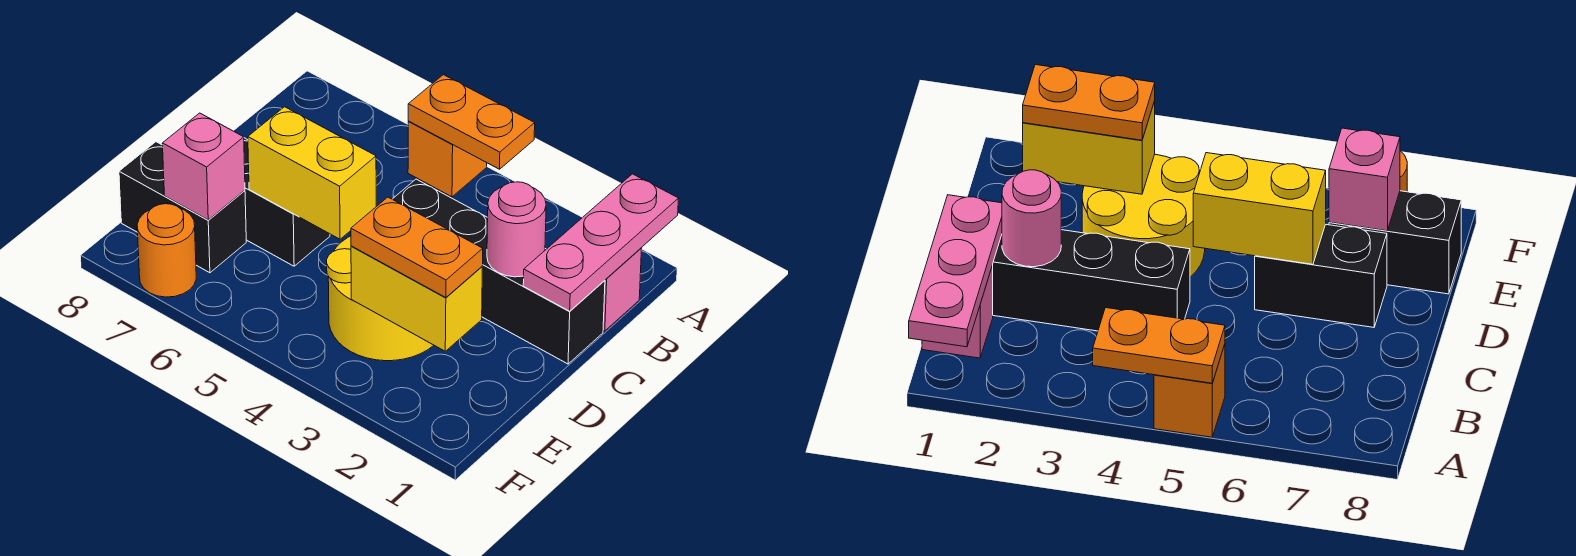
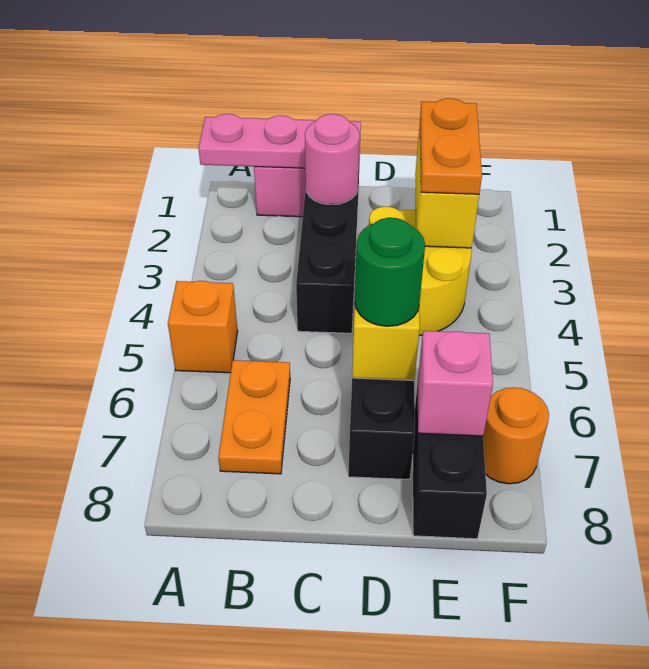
orange plate A4:A5 level 2 -> orange plate B6:B7 level 1
none -> green round brick D6 level 3

